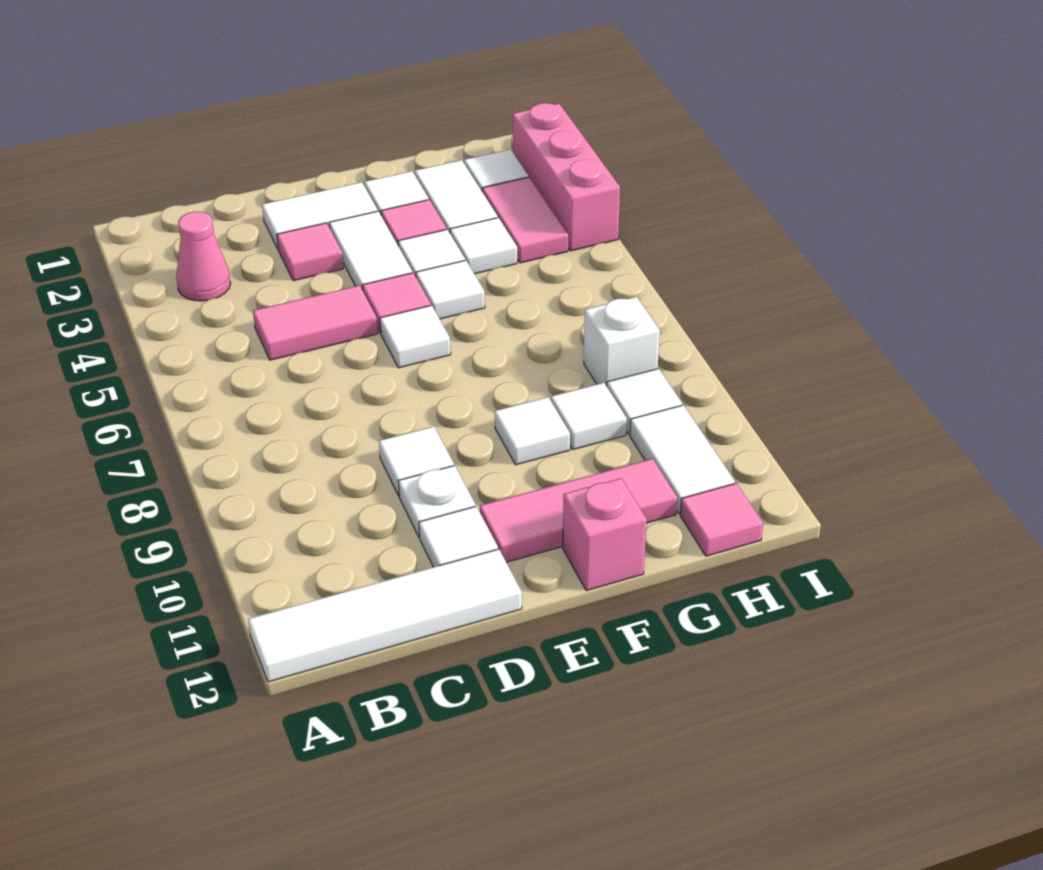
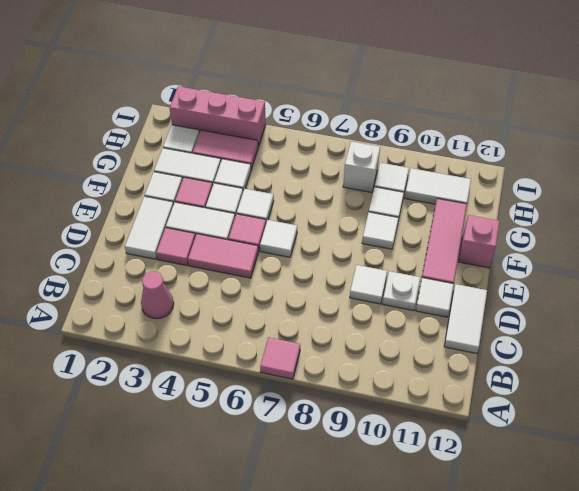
white tile A12:D12 level 1 -> white tile C12:D12 level 1
pink tile C5:D5 level 1 -> pink tile D4:D5 level 1
pink tile H12 level 1 -> pink tile A7 level 1

